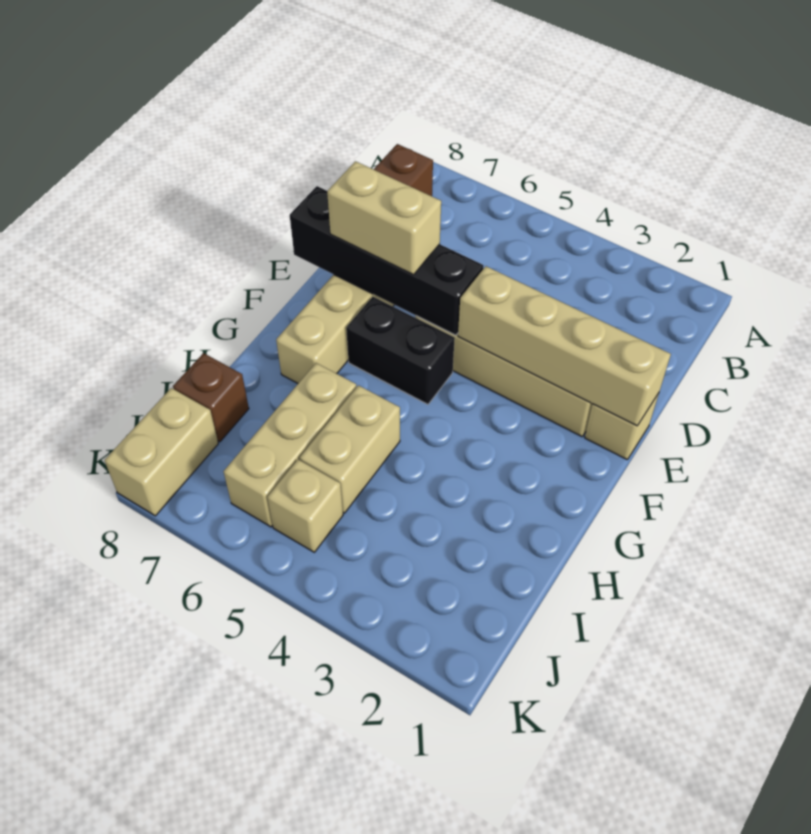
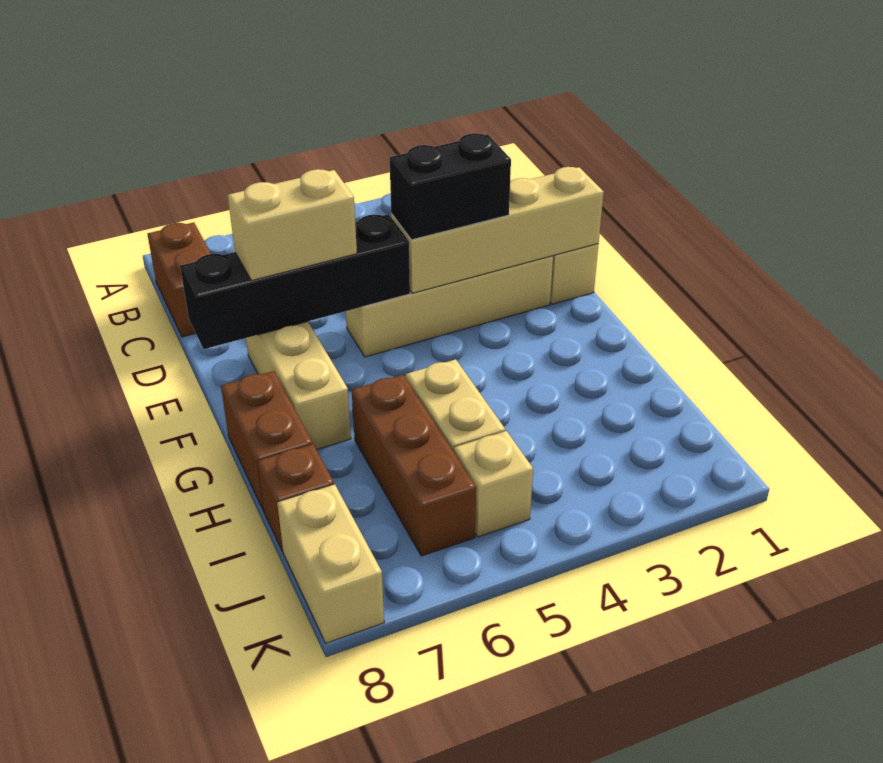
black brick F5:F6 level 1 -> black brick E3:E4 level 3
none -> brown brick G8:H8 level 1
tan brick H6:J6 level 1 -> brown brick H6:J6 level 1

